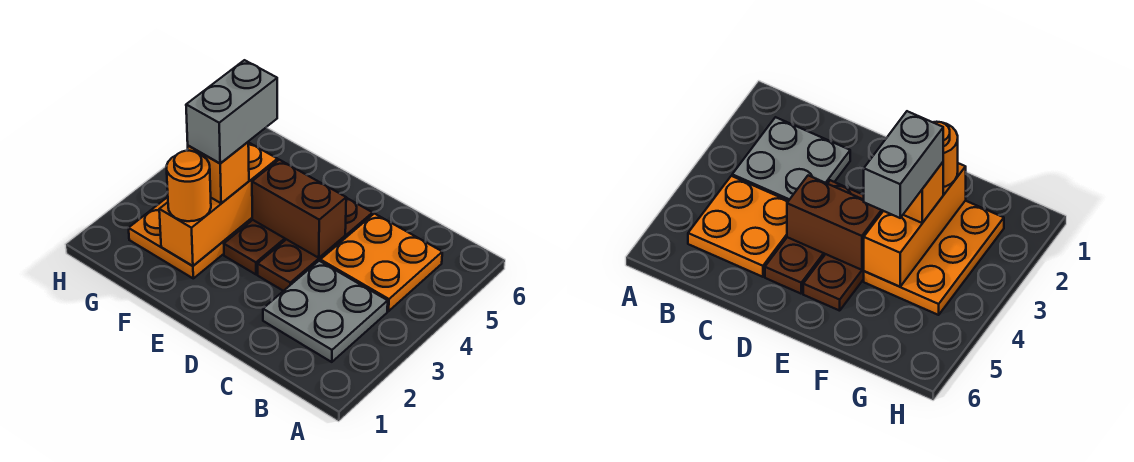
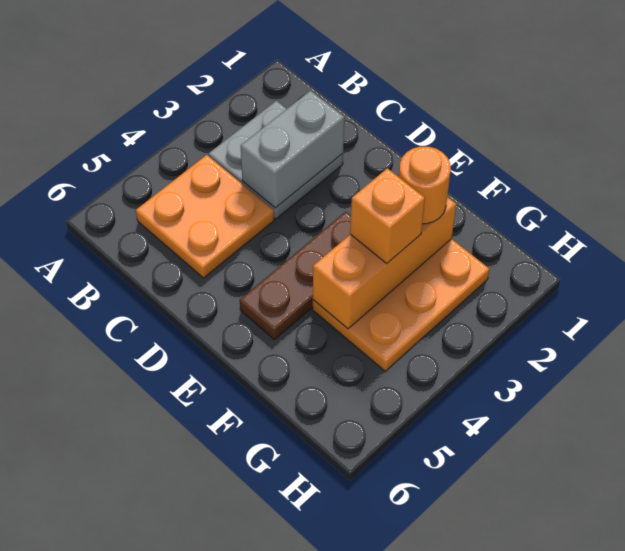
brown plate D3:D5 level 1 -> none
brown brick D4:E4 level 2 -> none
grey brick F3:F4 level 4 -> grey brick C2:C3 level 2

